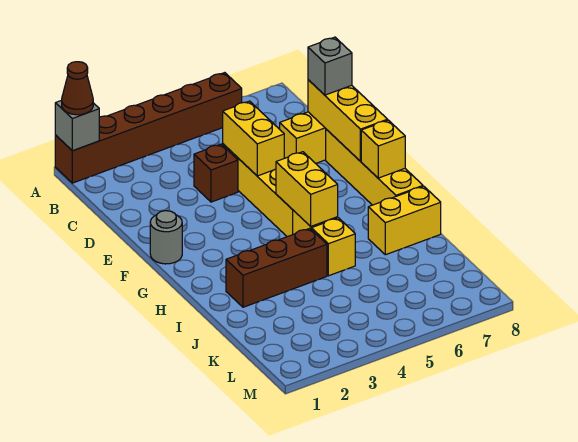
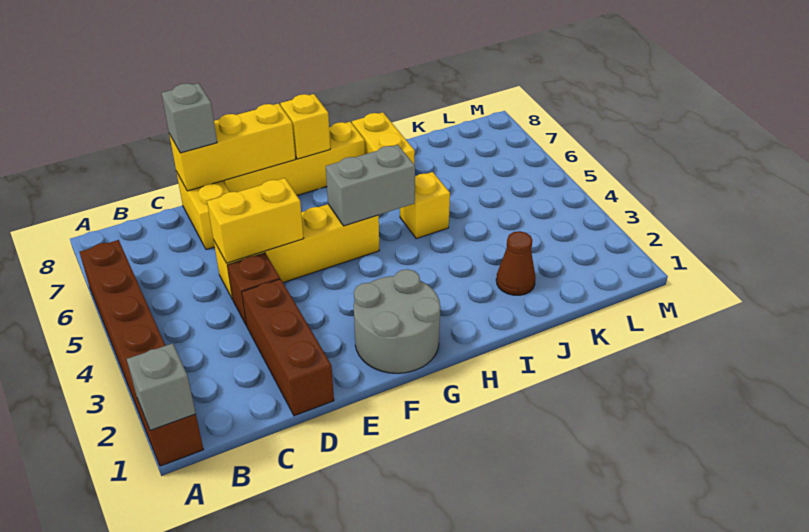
brown cone A1 level 3 -> brown cone J2 level 1
grey round brick F1 level 1 -> grey round brick F1:G2 level 1
yellow brick G5:H5 level 2 -> grey brick G5:H5 level 2
brown brick I2:I4 level 1 -> brown brick D1:D3 level 1

